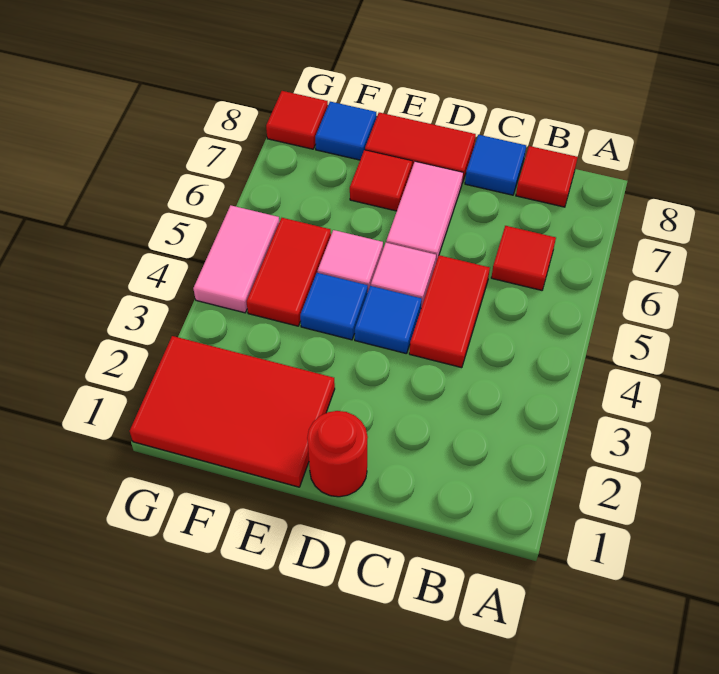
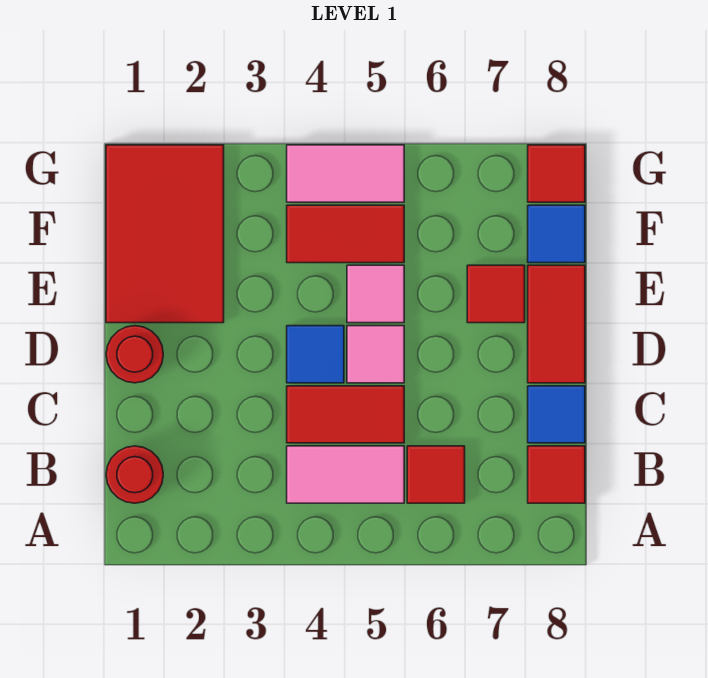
none -> red round brick B1 level 1
pink tile D6:D7 level 1 -> pink tile B4:B5 level 1
blue tile E4 level 1 -> none

